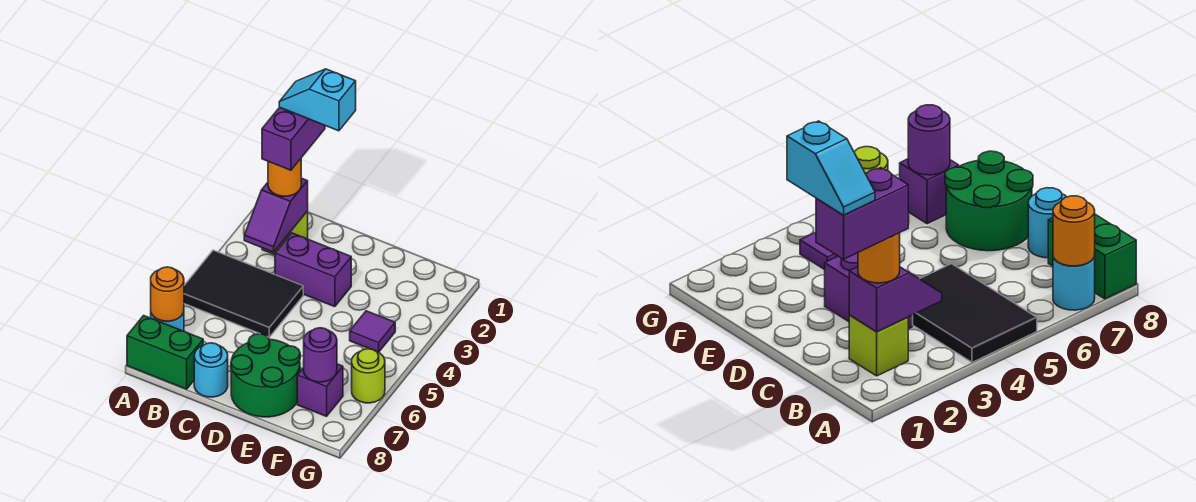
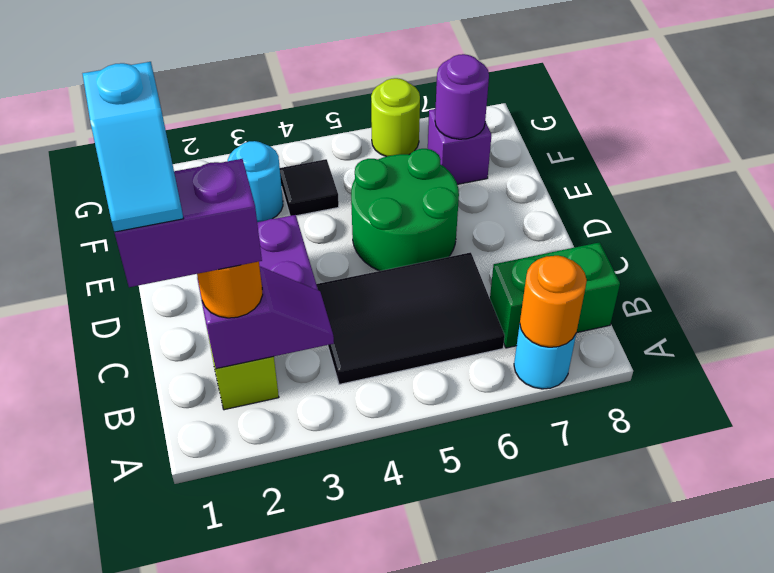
black tile A4:C5 level 1 -> black tile B4:C6 level 1
green brick A8:B8 level 1 -> green brick B7:B8 level 1
cyan round brick C8 level 1 -> cyan round brick F3 level 1
green round brick D7:E8 level 1 -> green round brick D5:E6 level 1
purple tile F4 level 1 -> black tile F4 level 1

